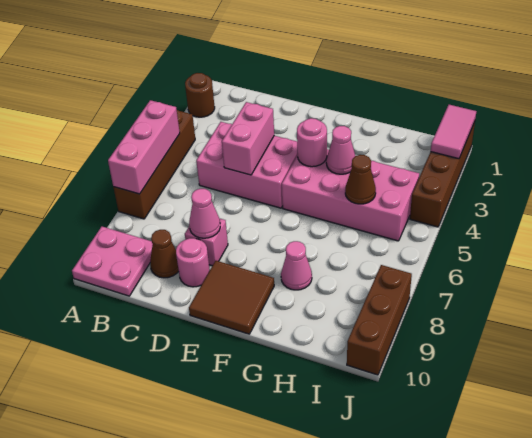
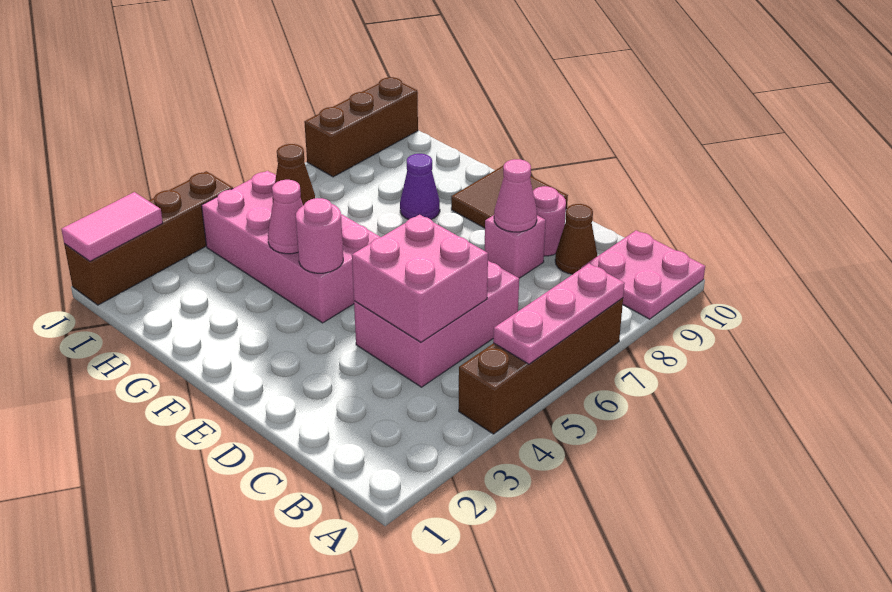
brown round brick A2 level 1 -> none
pink brick A5:A7 level 2 -> pink plate A5:A7 level 2
pink brick C4:E5 level 1 -> pink brick C4:D6 level 1
pink brick D4:D5 level 2 -> pink brick C4:D5 level 2
pink cone G8 level 1 -> purple cone G8 level 1

